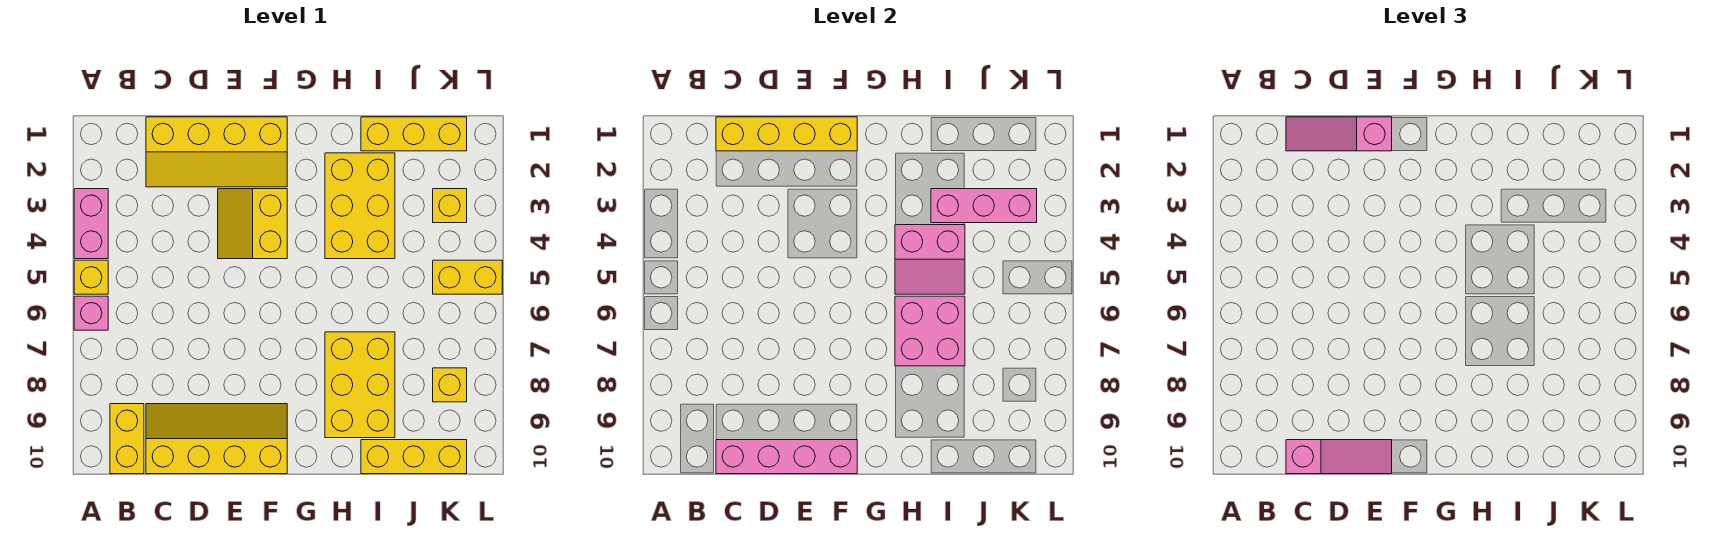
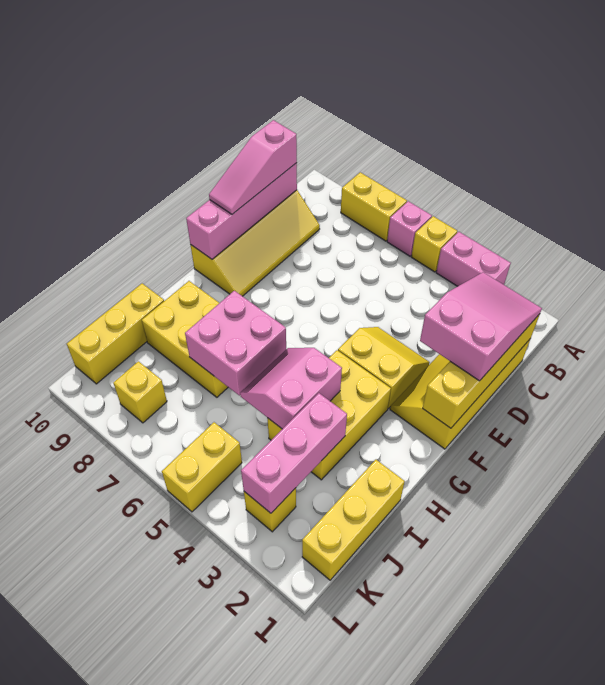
yellow brick B9:B10 level 1 -> yellow brick A7:A8 level 1
pink slope C1:E1 level 3 top E -> pink slope C1:E2 level 3 top E
yellow brick H2:I4 level 1 -> yellow brick G3:I4 level 1

